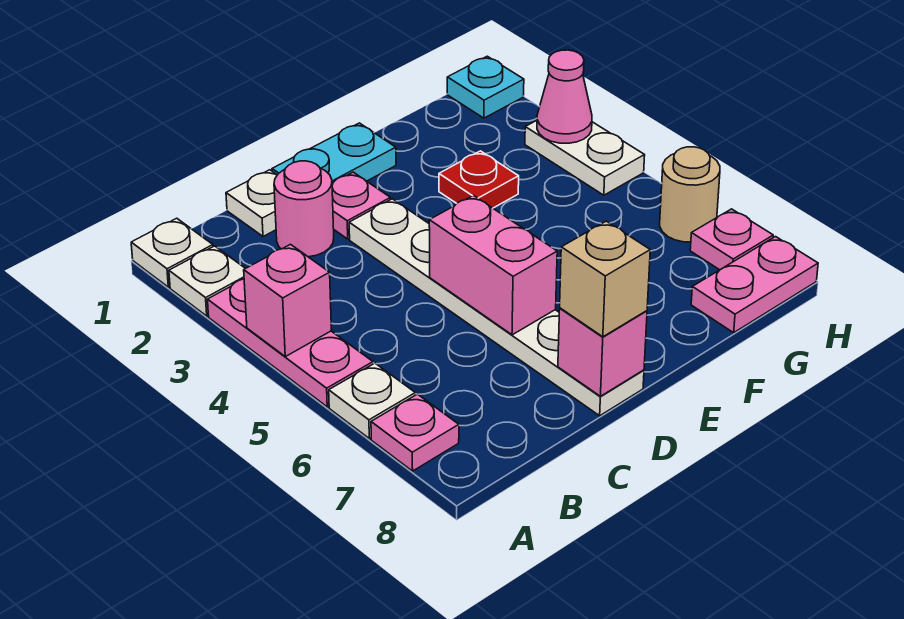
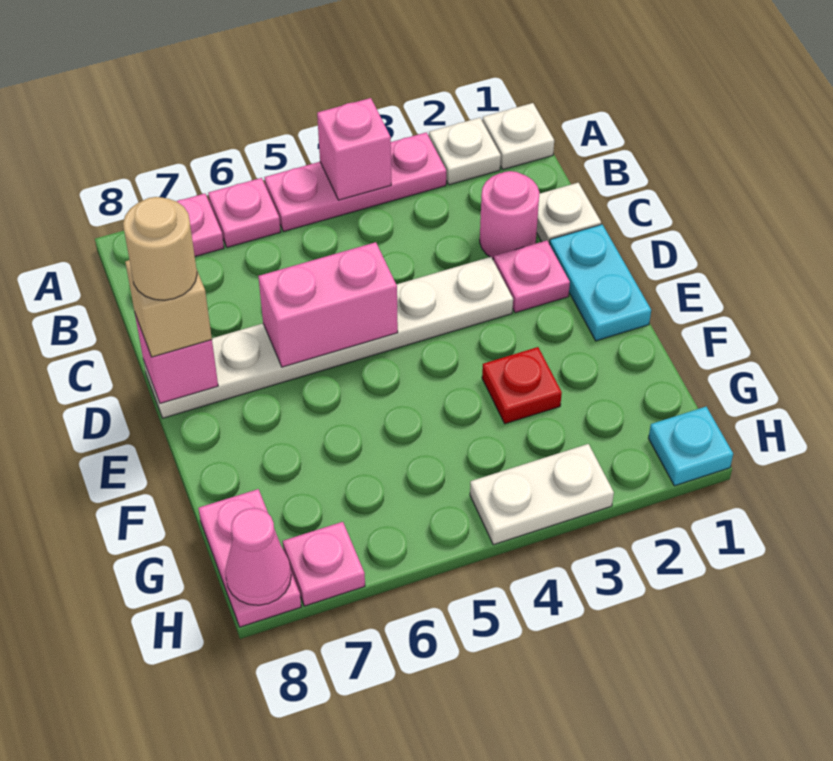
white plate A6 level 1 -> pink plate A6 level 1
pink cone H3 level 2 -> pink cone H8 level 2
tan round brick H6 level 1 -> tan round brick D8 level 4

